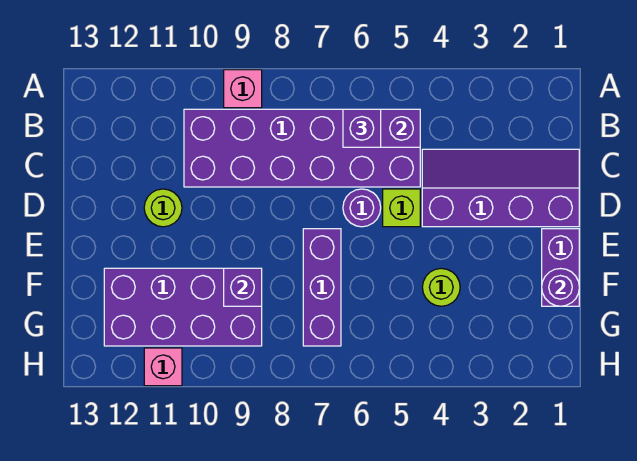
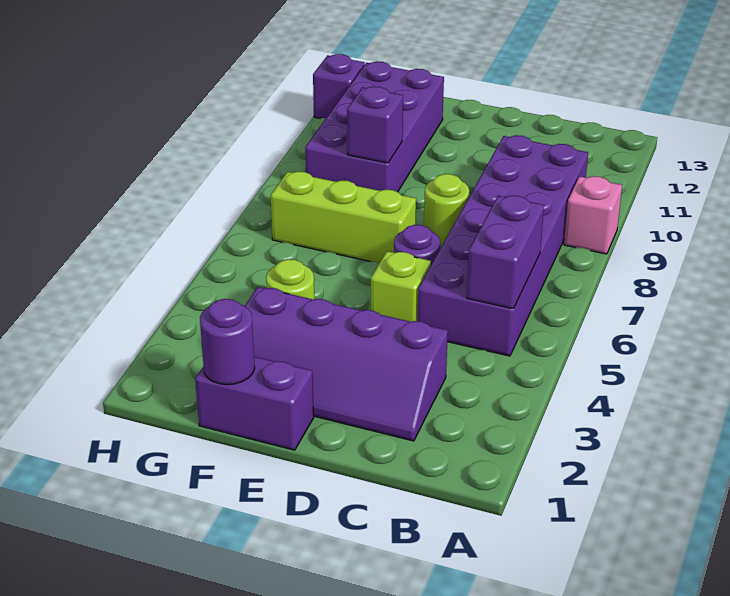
purple brick B6 level 3 -> purple brick H12 level 1
purple slope C1:D4 level 1 top D -> purple slope C2:F3 level 1 top 3
lime round brick D11 level 1 -> lime round brick D8 level 1
purple brick E7:G7 level 1 -> lime brick E7:G7 level 1
pink brick H11 level 1 -> none

